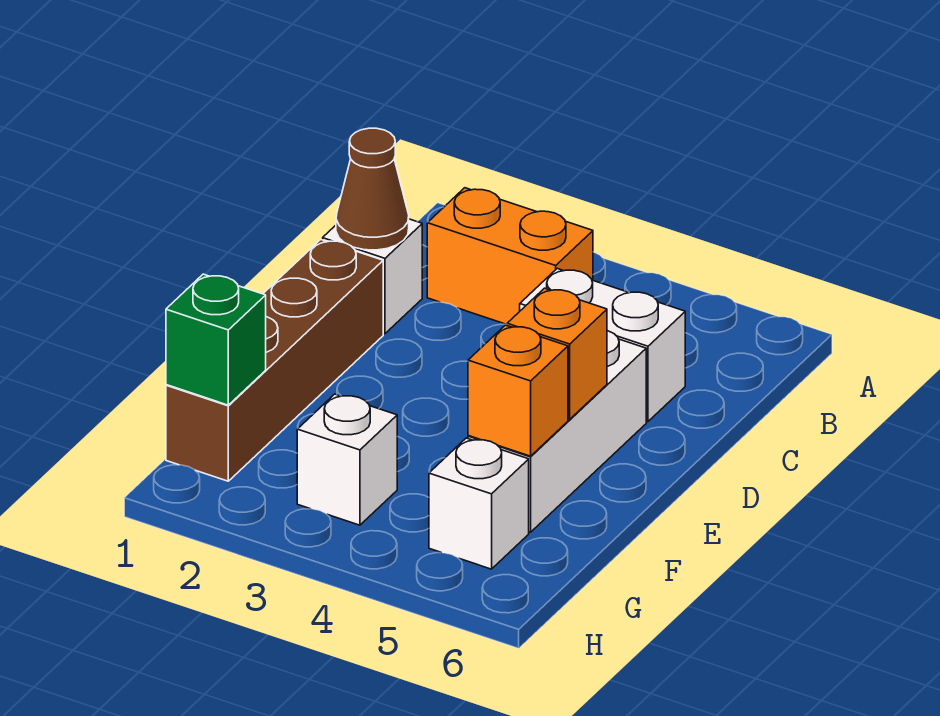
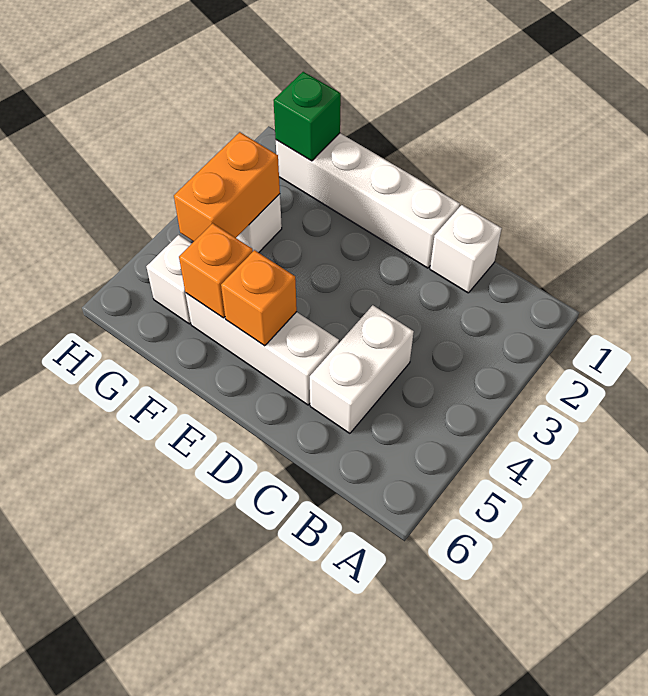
orange brick B2:B3 level 1 -> orange brick G3:G4 level 2
brown cone C1 level 2 -> none
brown brick D1:G1 level 1 -> white brick D1:G1 level 1

